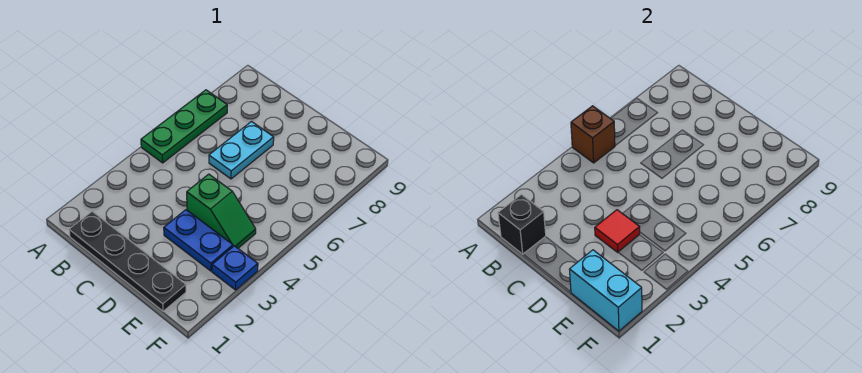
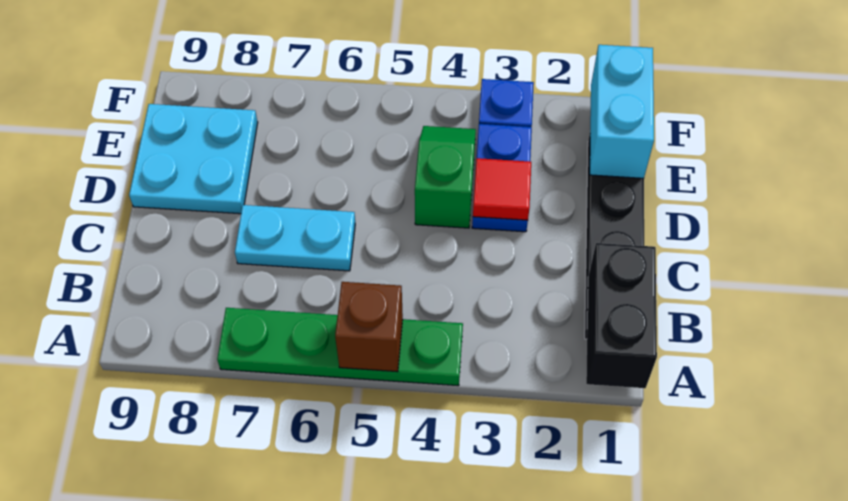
green plate A5:A7 level 1 -> green plate A4:A7 level 1
black brick B1 level 2 -> black brick A1:B1 level 2
none -> cyan plate D8:E9 level 1

